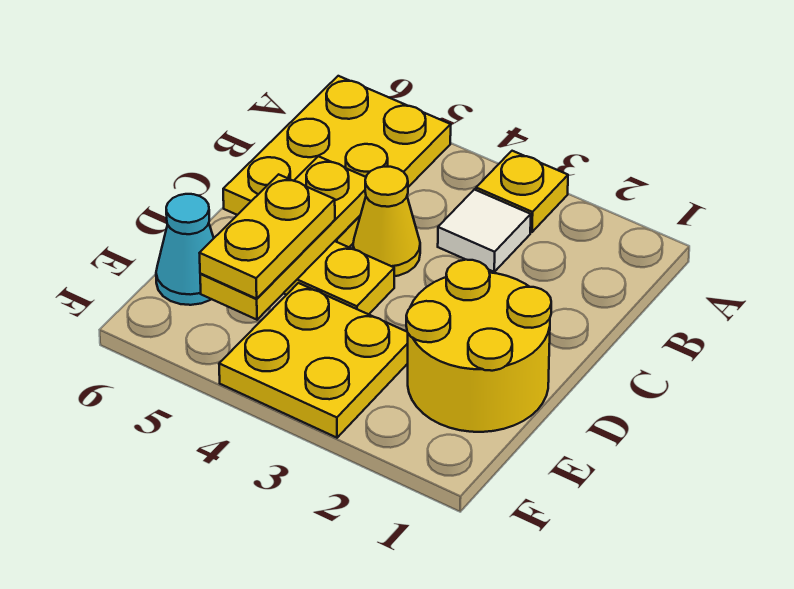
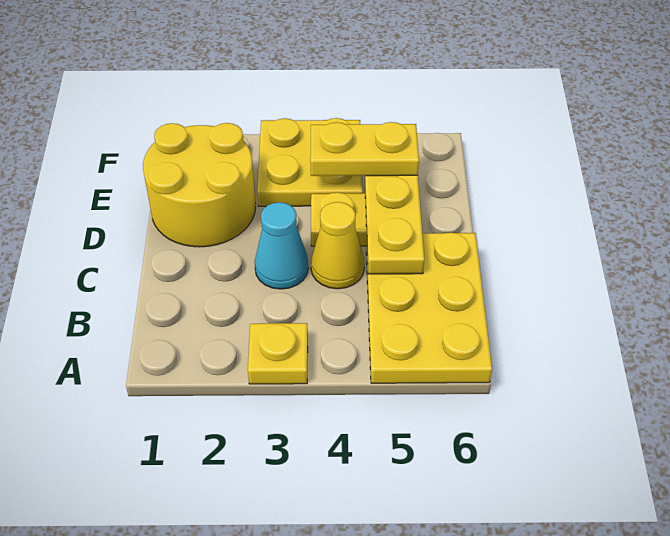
white tile B3 level 1 -> none
yellow plate D5:E5 level 3 -> yellow plate E4:E5 level 3
cyan cone E6 level 1 -> cyan cone C3 level 1

